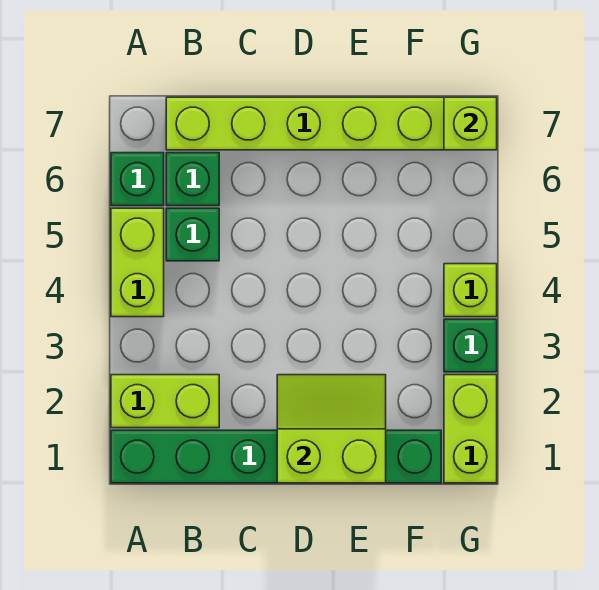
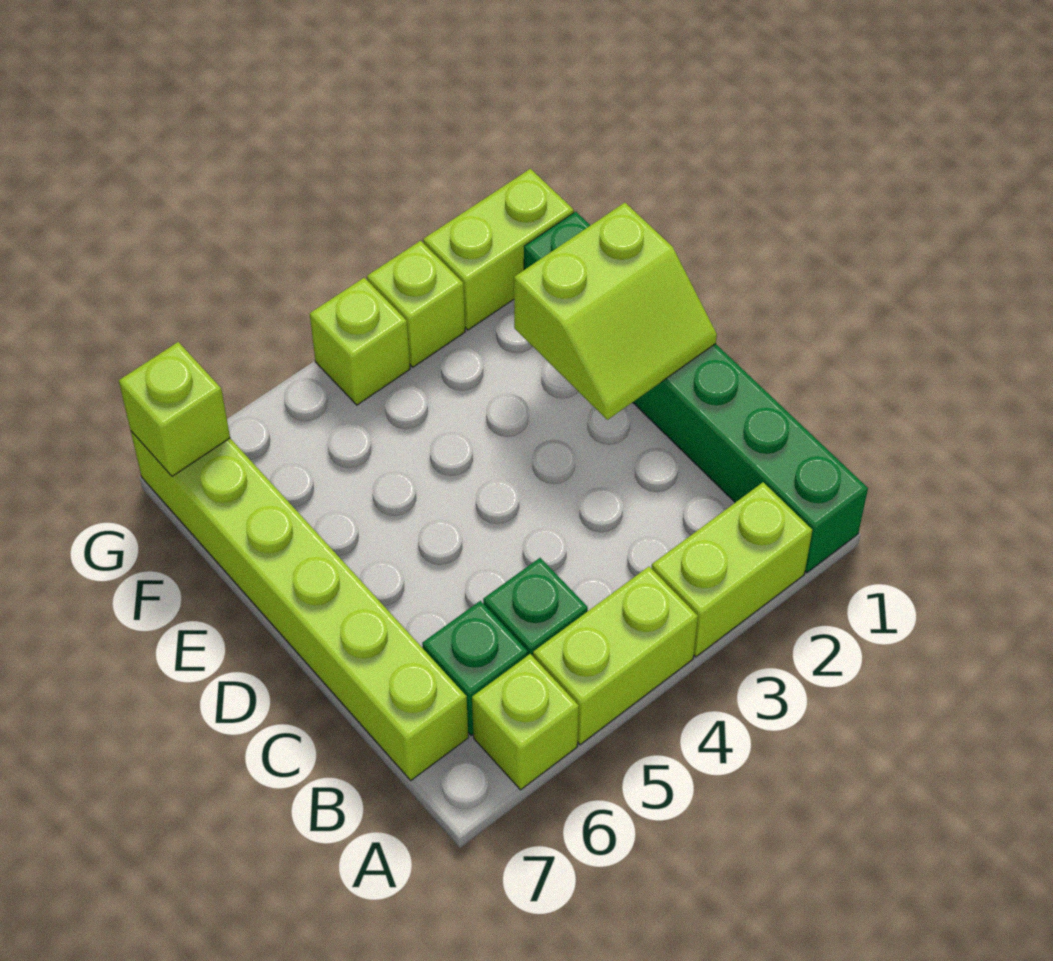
lime brick A2:B2 level 1 -> lime brick A2:A3 level 1
green brick A6 level 1 -> lime brick A6 level 1
lime slope D1:E2 level 2 top 1 -> lime slope D1:E2 level 2 top E
green brick G3 level 1 -> lime brick G3 level 1

